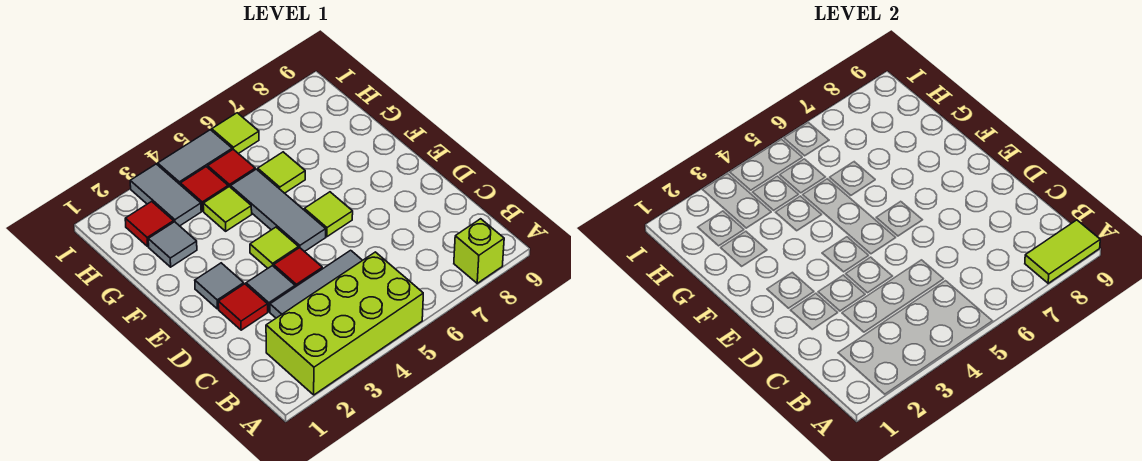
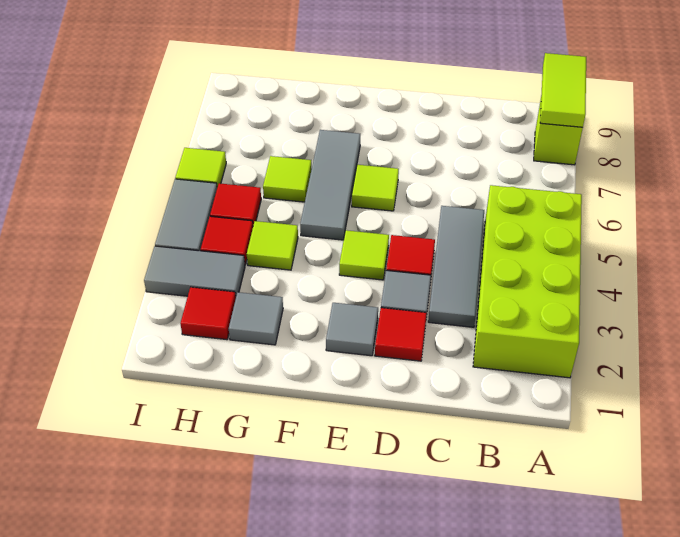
grey tile E5:G5 level 1 -> grey tile F5:F7 level 1

